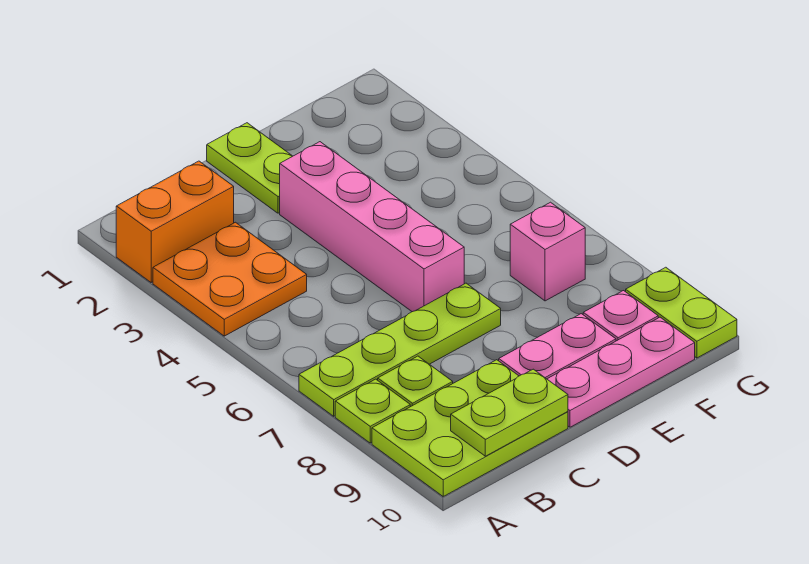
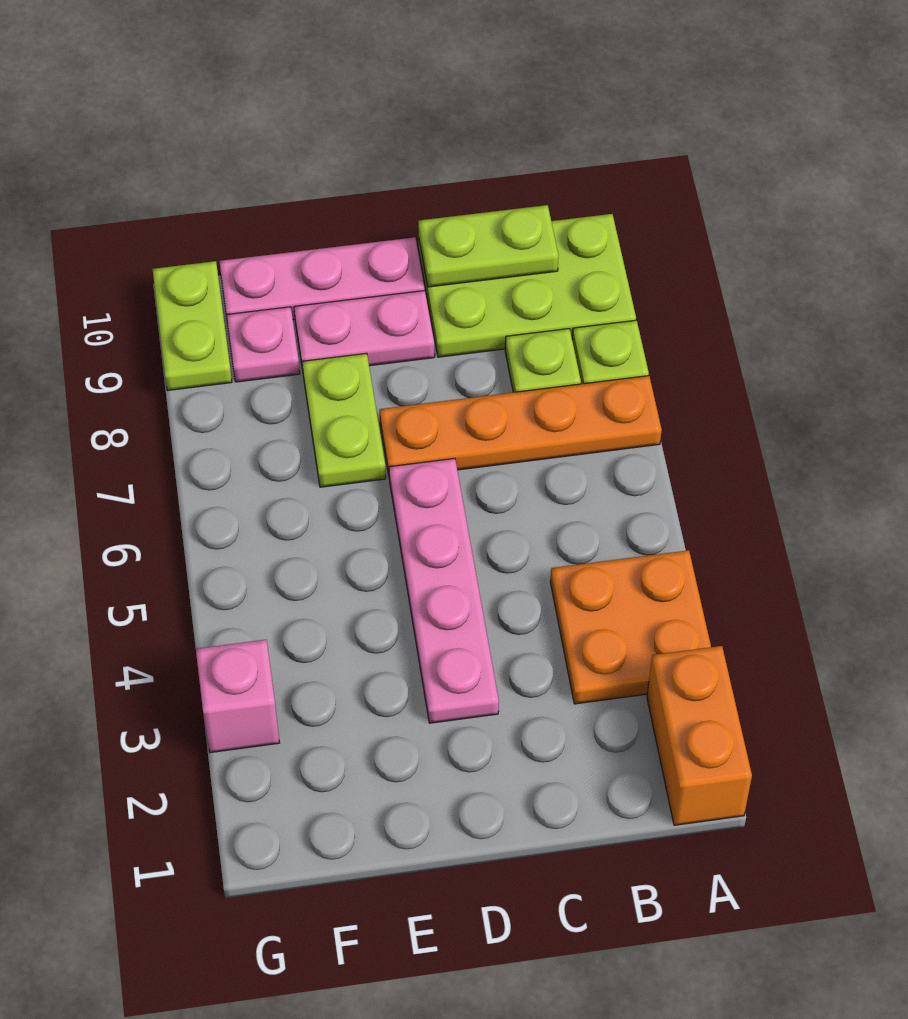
orange brick A2:B2 level 1 -> orange brick A1:A2 level 1
lime plate A7:D7 level 1 -> orange plate A7:D7 level 1
lime plate D1:D2 level 1 -> lime plate E7:E8 level 1
pink brick D3:D6 level 1 -> pink plate D3:D6 level 1
pink brick F7 level 1 -> pink brick G3 level 1

